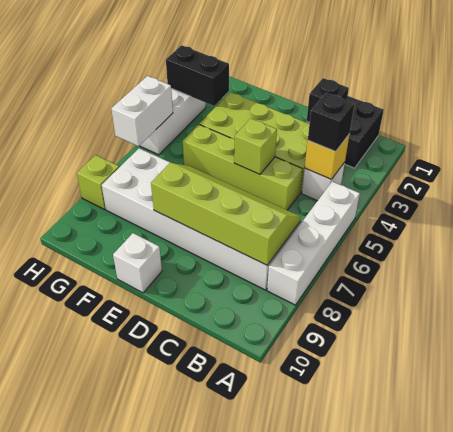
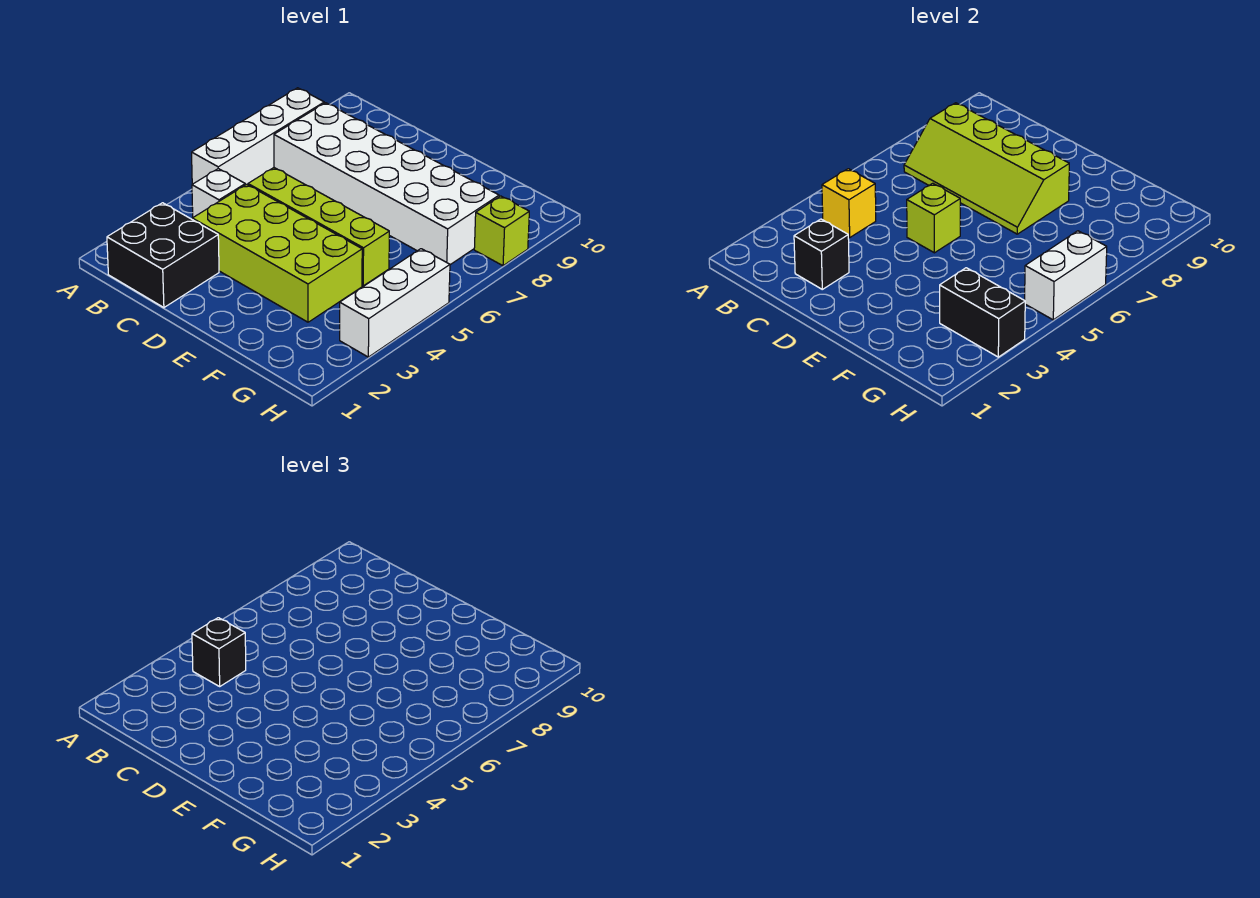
white brick E10 level 1 -> none

